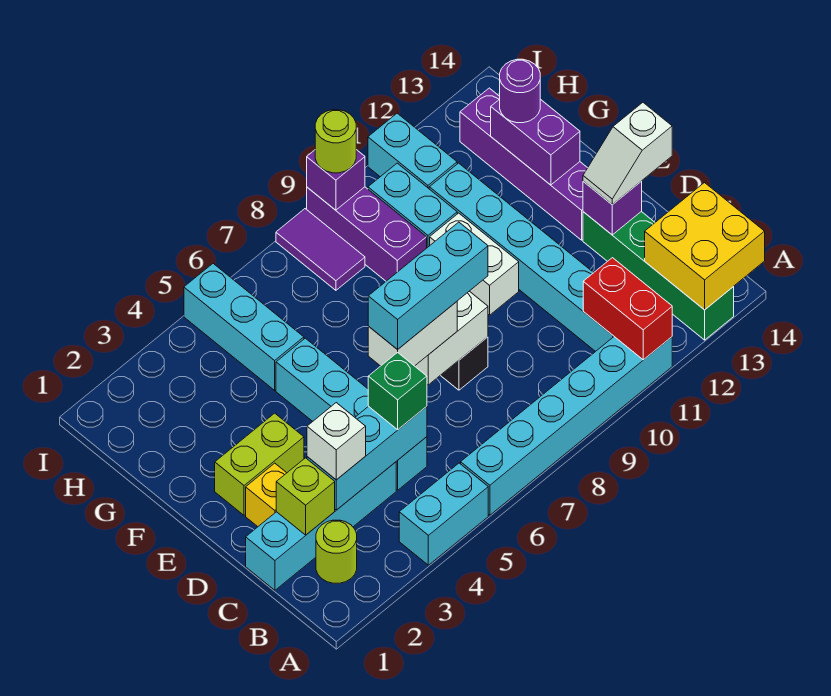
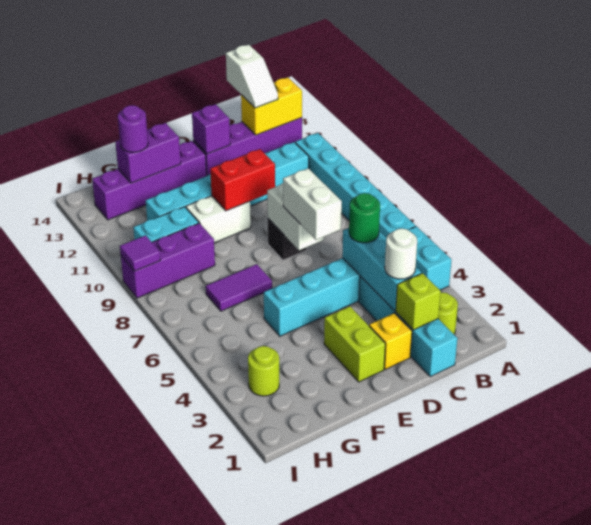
red brick A11:B11 level 2 -> red brick D10:E10 level 2
green brick A13:D13 level 1 -> purple brick A13:D13 level 1
yellow brick A13:B14 level 2 -> yellow brick A13:B13 level 2
white brick C3 level 3 -> white round brick C3 level 3
green brick C5 level 3 -> green round brick C5 level 3
cyan brick D6:D8 level 4 -> none
white slope D13:D14 level 3 top 14 -> white slope B13:B14 level 3 top 14
cyan brick G5:I5 level 1 -> none
purple tile H8:I8 level 1 -> purple tile F7:G7 level 1
cyan brick H11:I11 level 1 -> none
purple brick I9 level 2 -> purple tile I9 level 2
lime round brick I9 level 3 -> lime round brick H3 level 1

